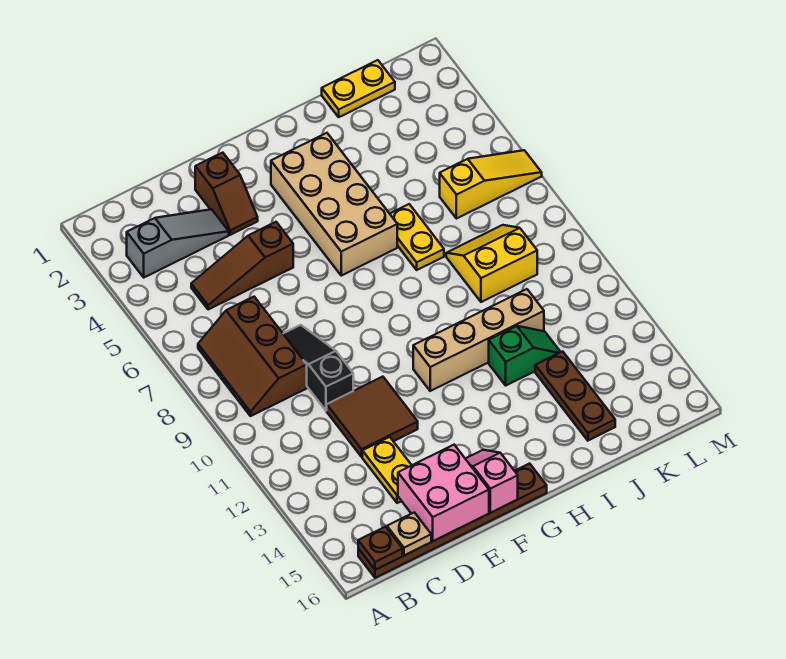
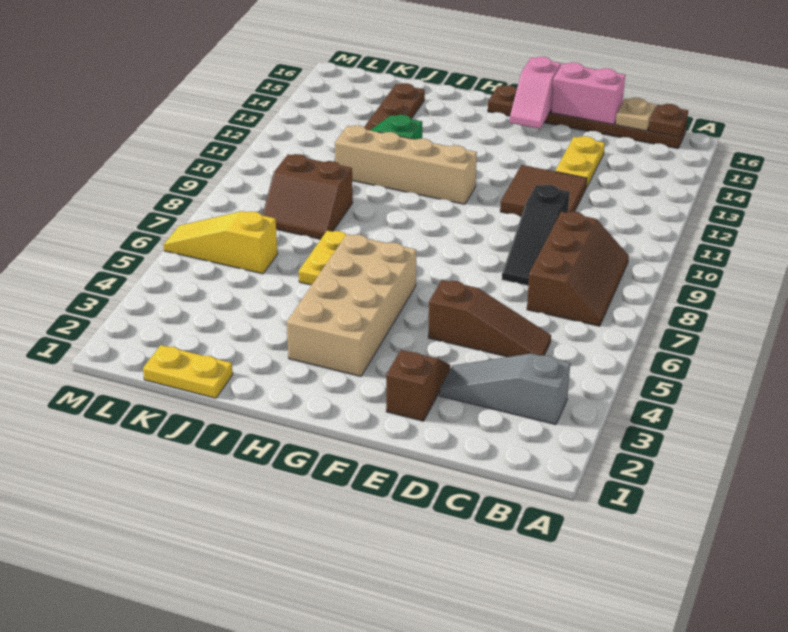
pink brick D15:E16 level 2 -> pink brick D16:E16 level 2
yellow slope J8:K9 level 1 top 9 -> brown slope J8:K9 level 1 top 9

